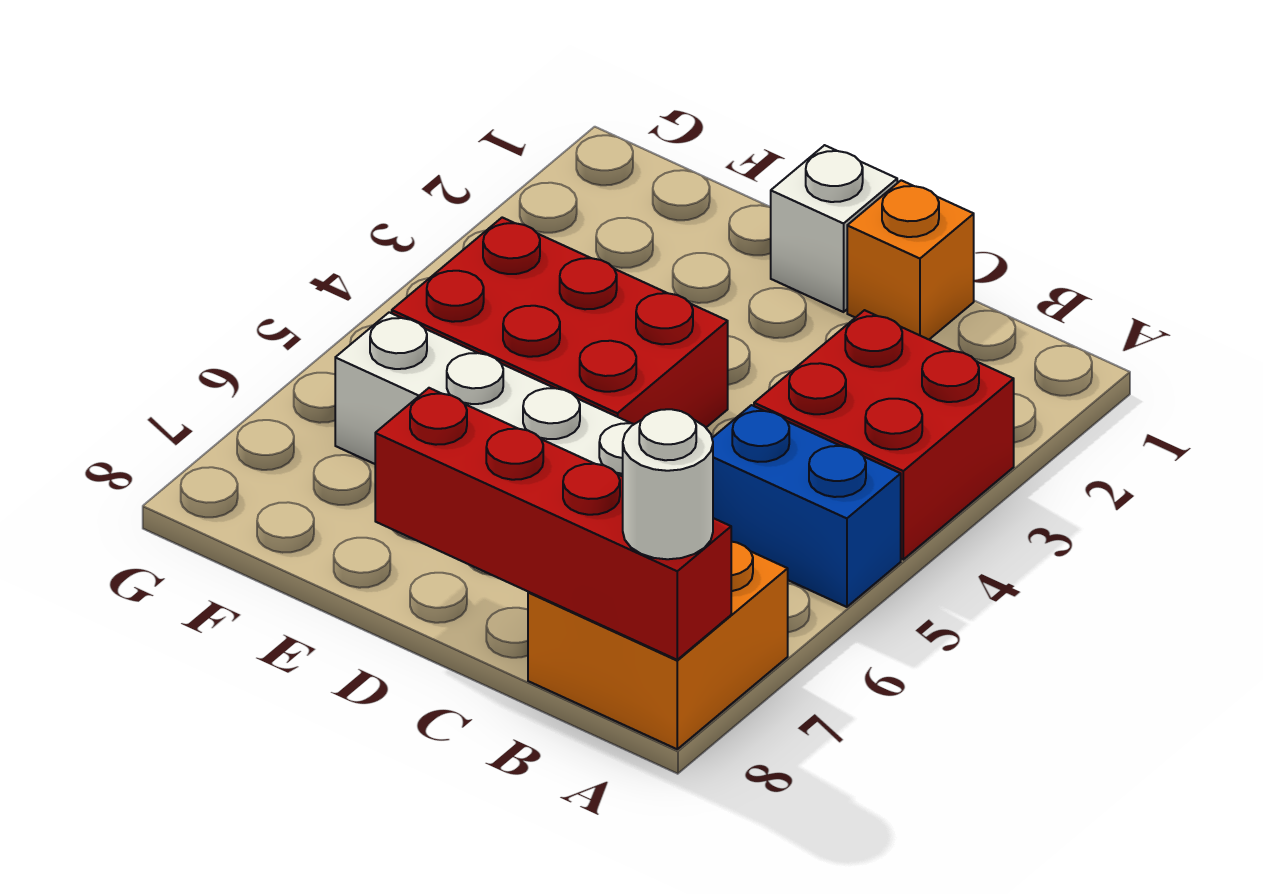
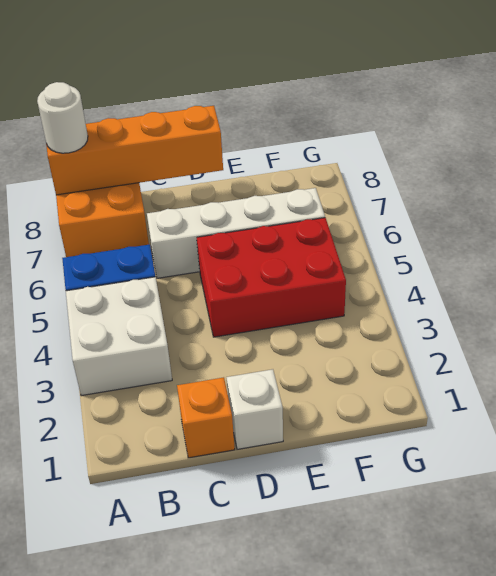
red brick A3:B4 level 1 -> white brick A3:B4 level 1
red brick A8:D8 level 2 -> orange brick A8:D8 level 2

